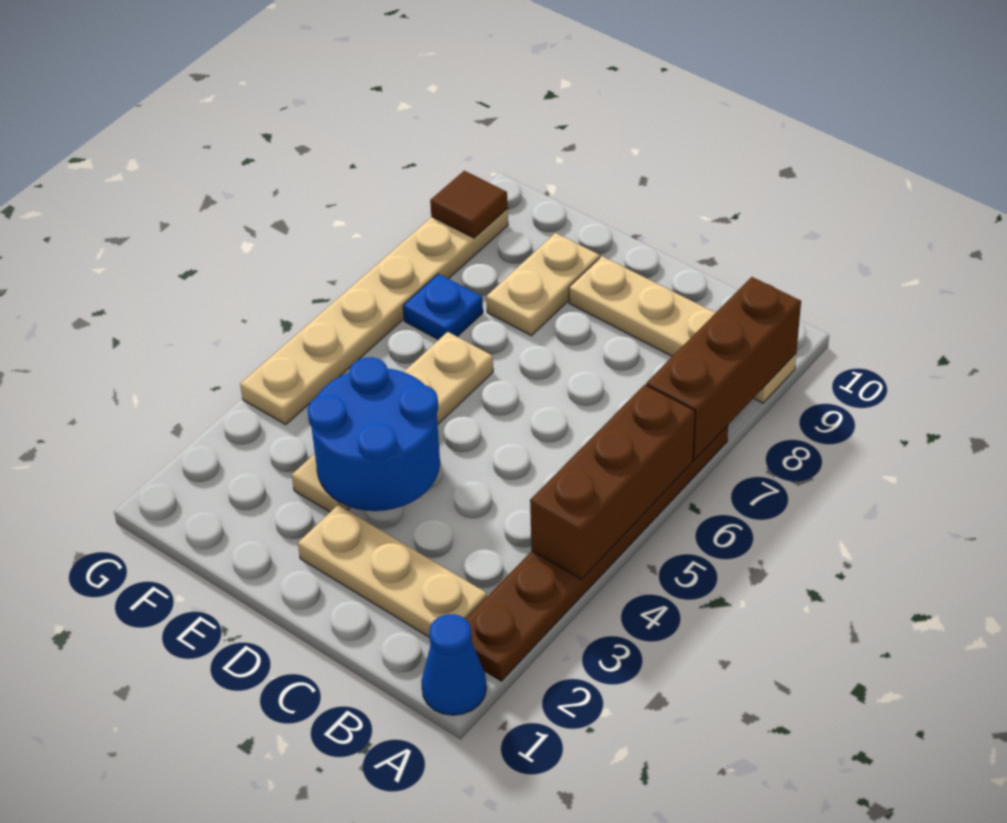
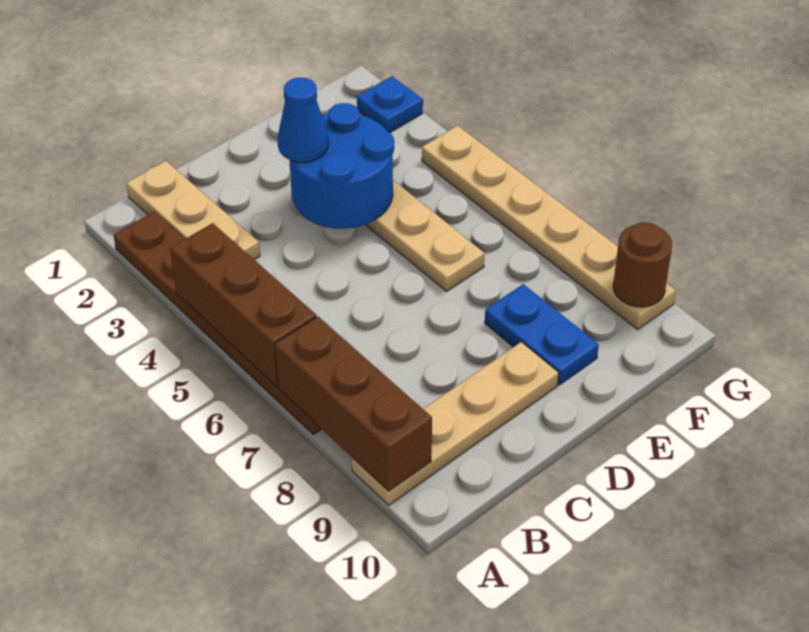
blue cone A1 level 1 -> blue cone D3 level 3
tan plate B2:D2 level 1 -> tan plate B1:B3 level 1
tan plate E8:E9 level 1 -> blue plate E8:E9 level 1
blue plate F7 level 1 -> blue plate G2 level 1
brown tile G9 level 2 -> brown round brick G9 level 2

